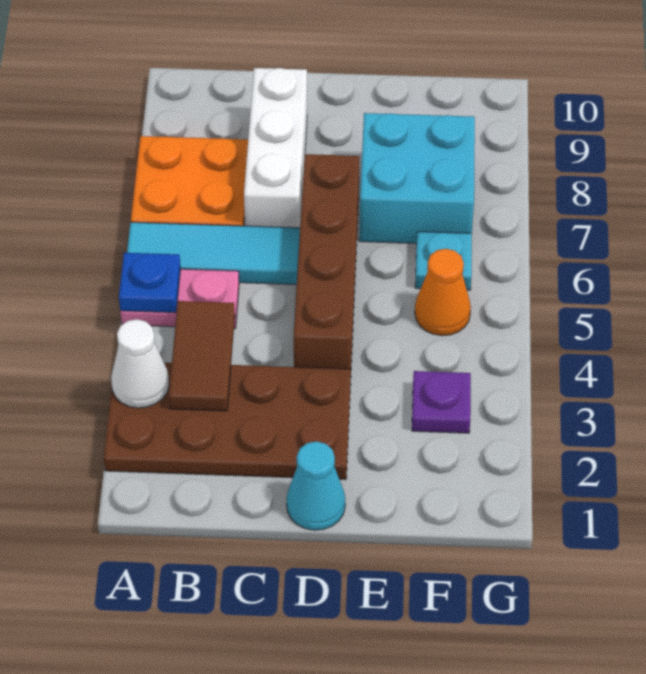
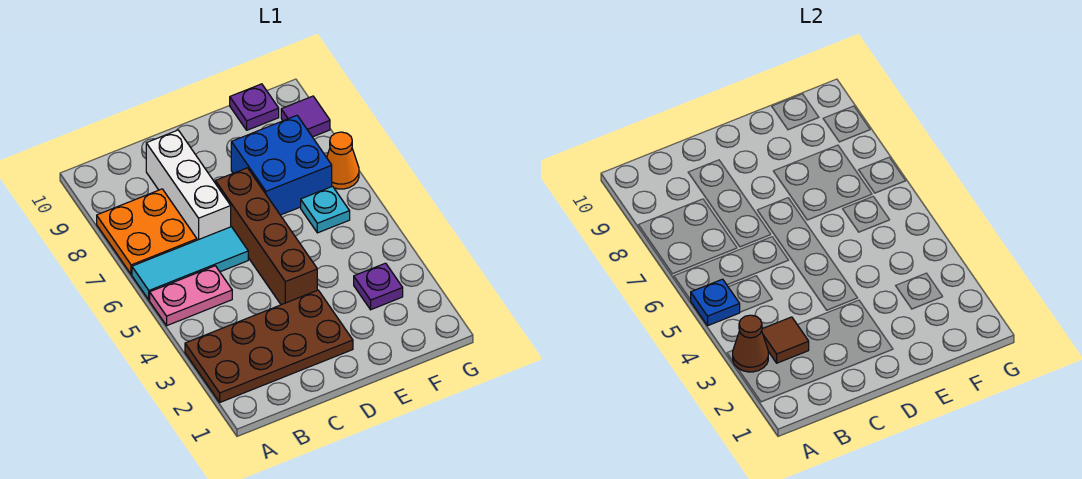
white cone A3 level 2 -> brown cone A3 level 2
brown tile B3:B4 level 2 -> brown tile B3 level 2
cyan cone D1 level 1 -> none
cyan brick E7:F8 level 1 -> blue brick E7:F8 level 1
orange cone F5 level 1 -> orange cone G7 level 1
none -> purple plate F10 level 1
none -> purple tile G9 level 1

